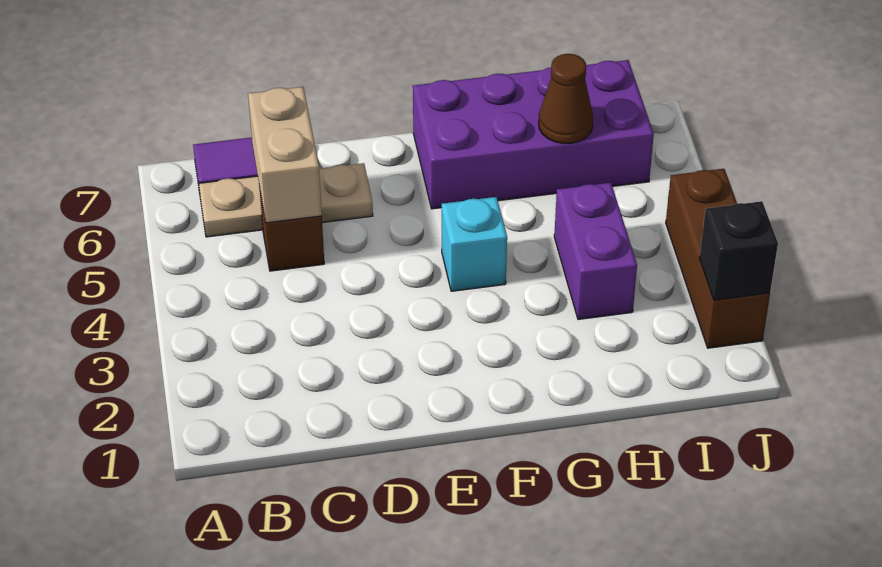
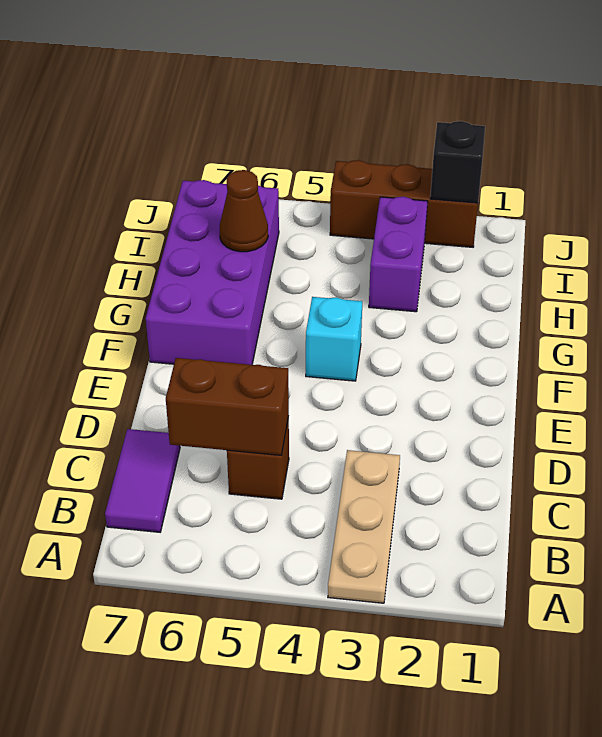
tan plate B6:D6 level 1 -> tan plate A3:C3 level 1
tan brick C5:C6 level 2 -> brown brick C5:C6 level 2
purple brick H3:H4 level 1 -> purple brick H3:I3 level 1

